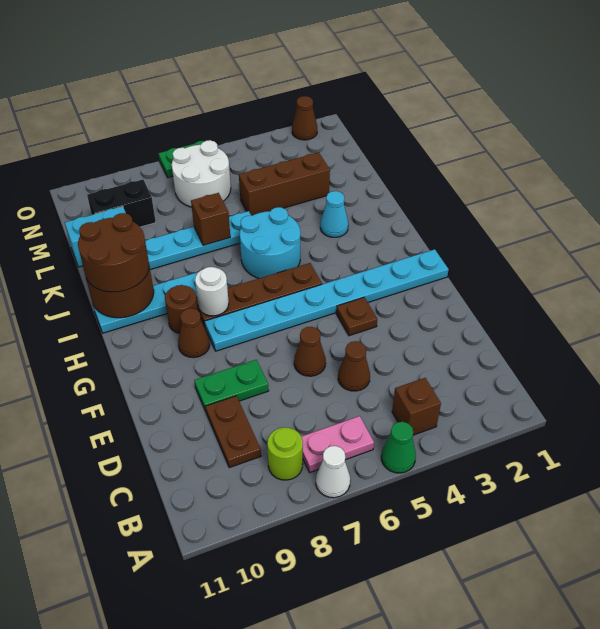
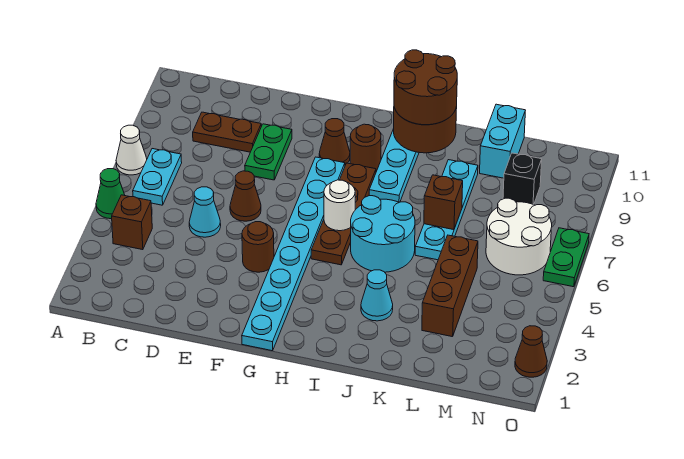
pink plate B6:B7 level 1 -> cyan plate B6:B7 level 1
lime round brick B8 level 1 -> none
brown cone D5 level 1 -> cyan cone D5 level 1
brown plate F4 level 1 -> brown round brick F4 level 1
white round brick H8 level 2 -> white round brick H6 level 2
black brick M9:M10 level 1 -> black brick M9 level 1

